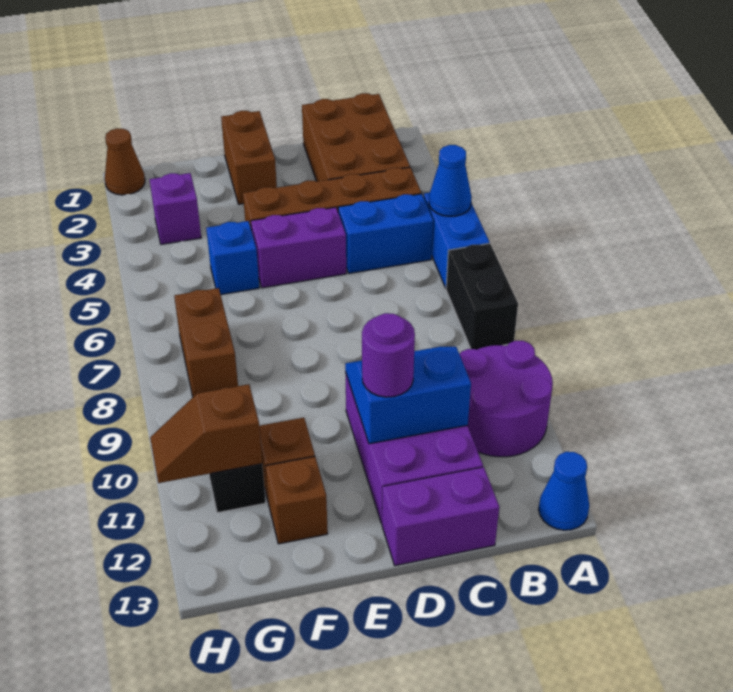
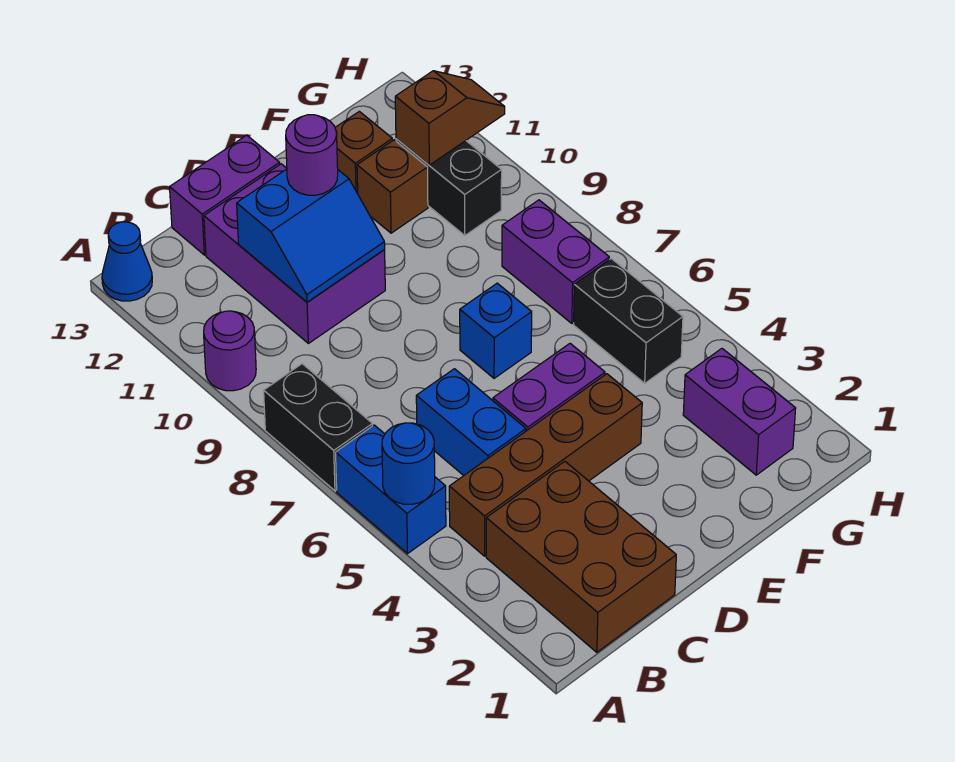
blue cone A5 level 2 -> blue round brick A5 level 2
purple round brick A10:B11 level 1 -> purple round brick A10 level 1
blue brick B5:C5 level 1 -> blue brick C5:C6 level 1
brown brick E1:E2 level 1 -> none
blue brick F5 level 1 -> blue brick E7 level 1
purple brick G3 level 1 -> purple brick G2:G3 level 1
none -> black brick G5:G6 level 1
brown brick G7:G8 level 1 -> purple brick G7:G8 level 1
brown cone H1 level 1 -> none

